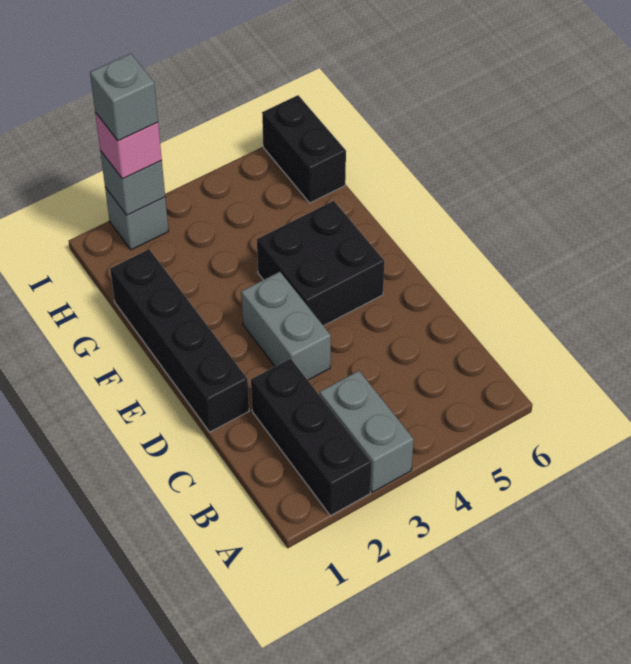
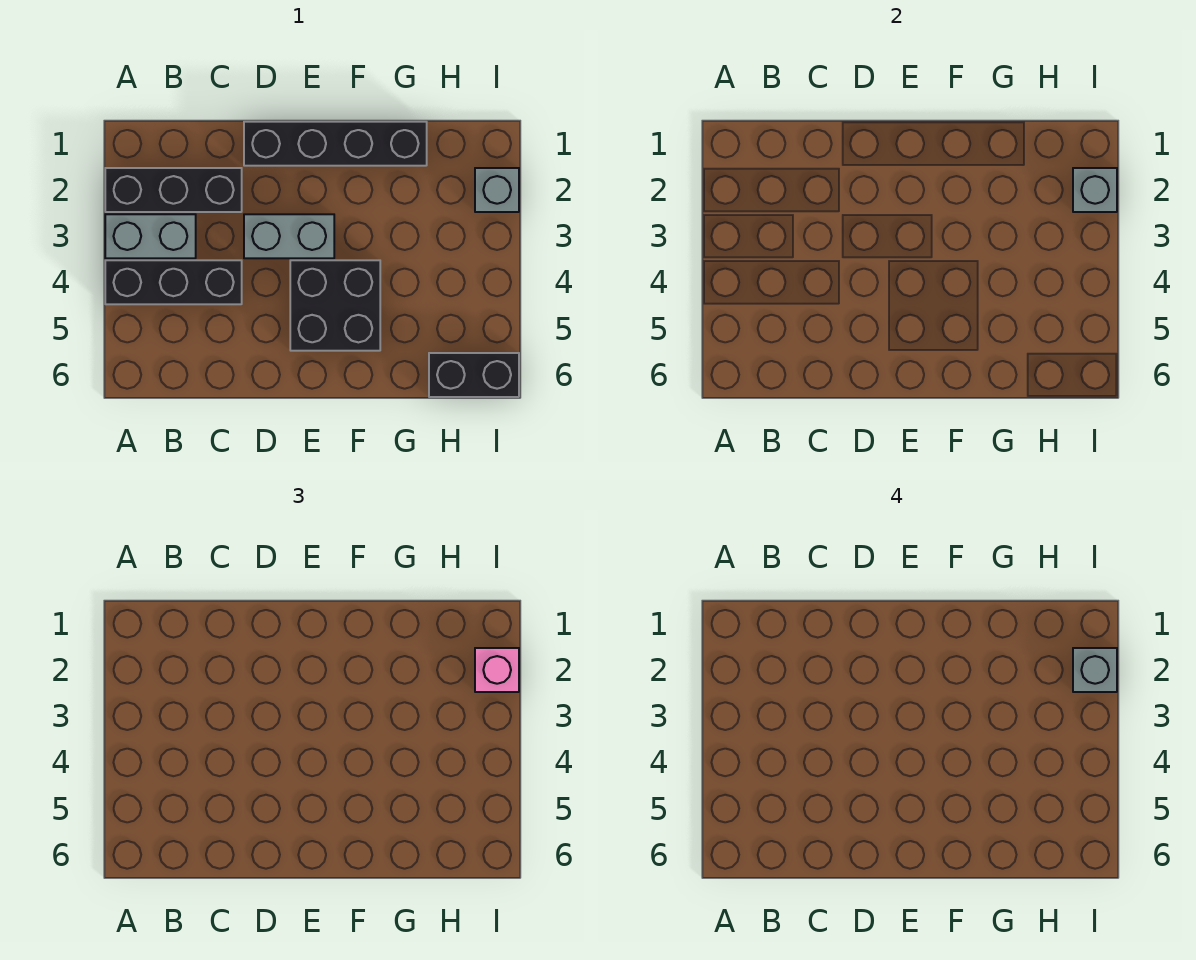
none -> black brick A4:C4 level 1

